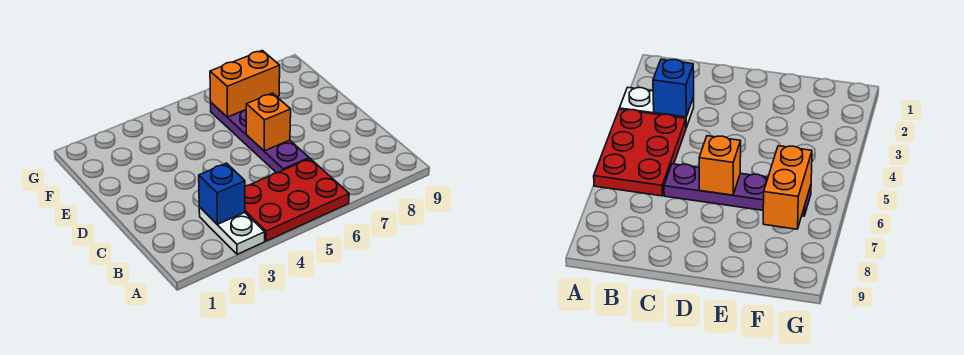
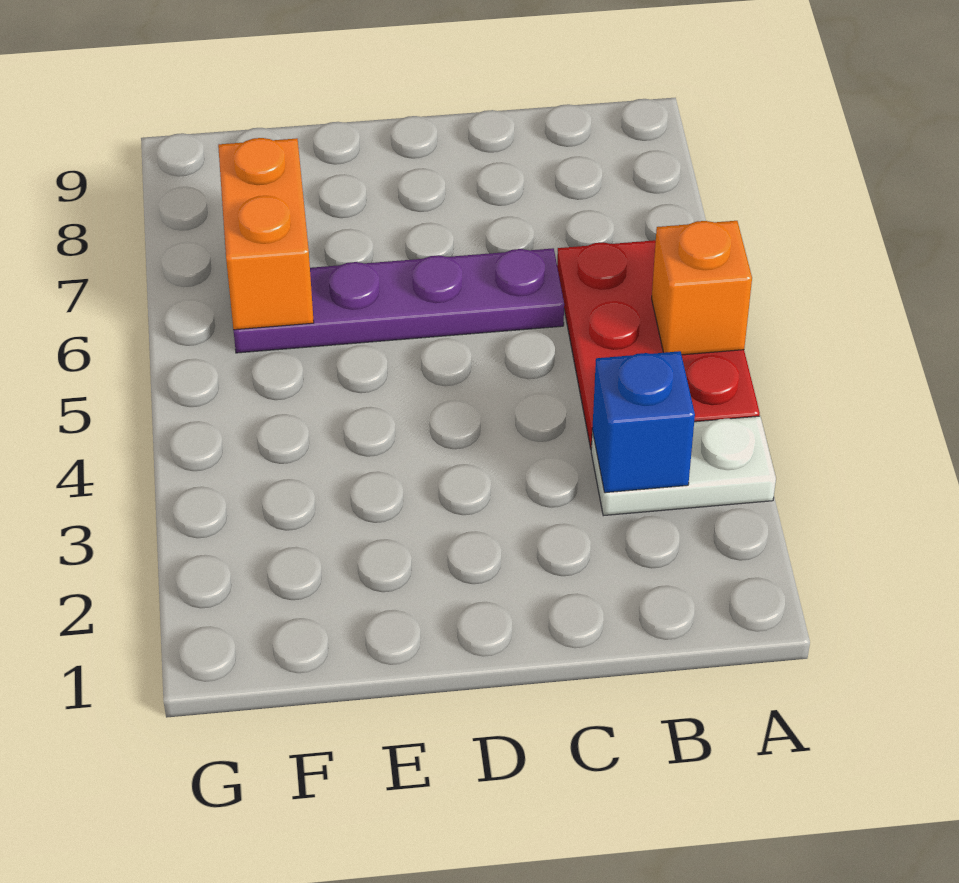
orange brick D6 level 2 -> orange brick A5 level 2

